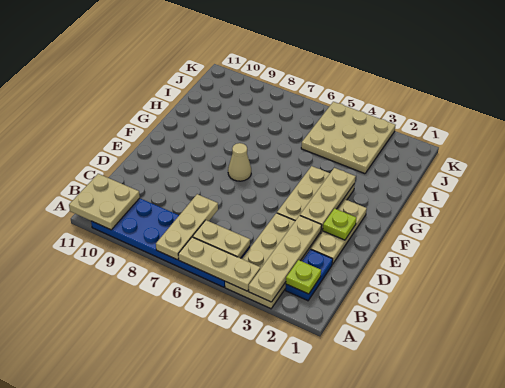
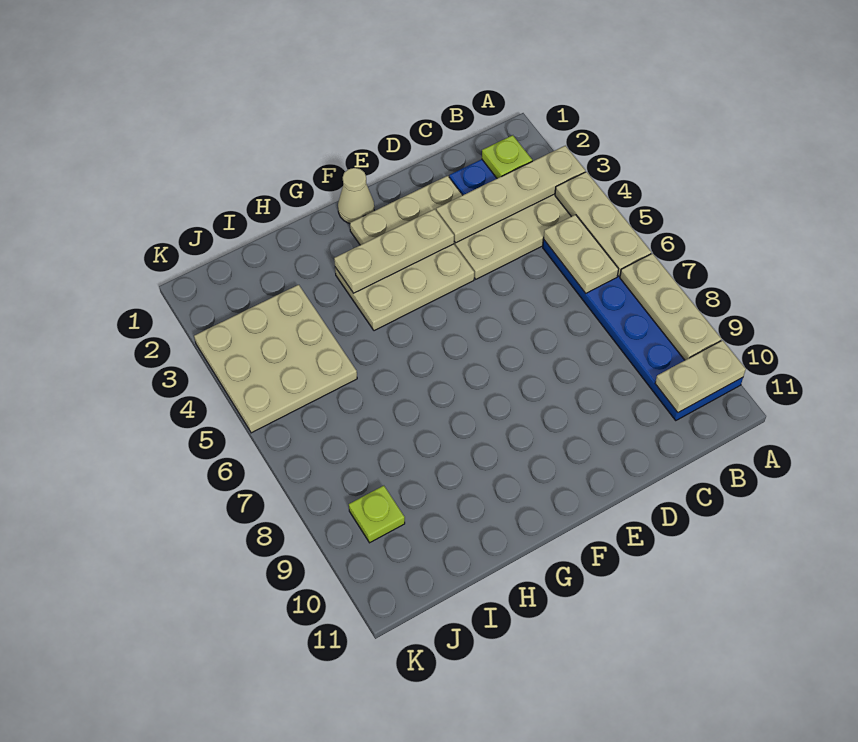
tan plate A7:C7 level 2 -> tan plate A7:A9 level 2
tan plate A10:B11 level 2 -> tan plate A10:B10 level 2
lime plate E2 level 2 -> lime plate J9 level 1
tan cone F7 level 1 -> tan cone F1 level 1

